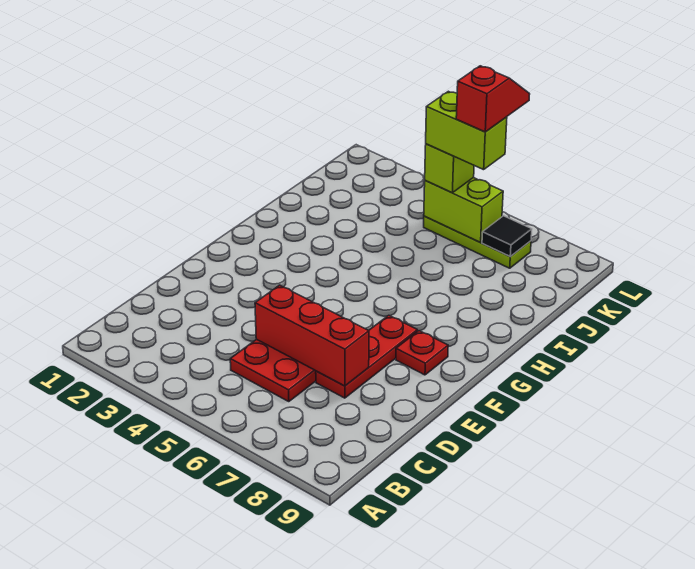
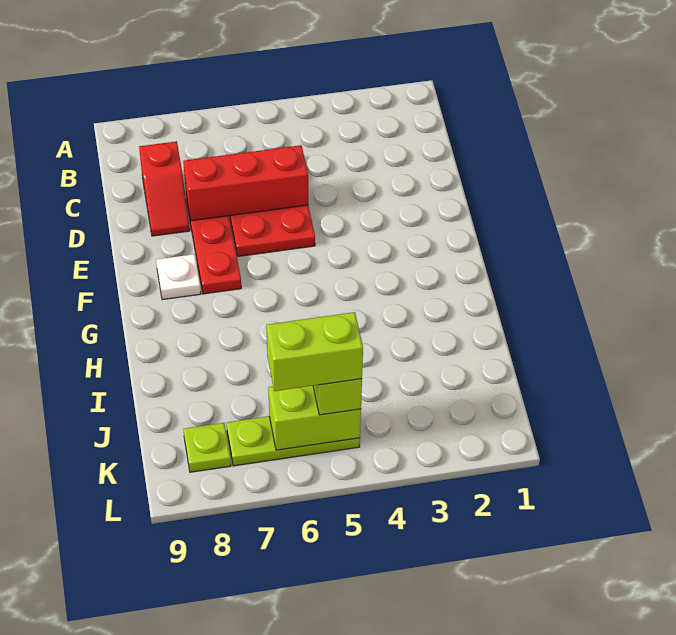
red plate F8 level 1 -> white plate F8 level 1
red slope K6:L6 level 5 top K -> red slope C8:D8 level 1 top C
black tile K7 level 2 -> none
none -> lime plate K8 level 1

